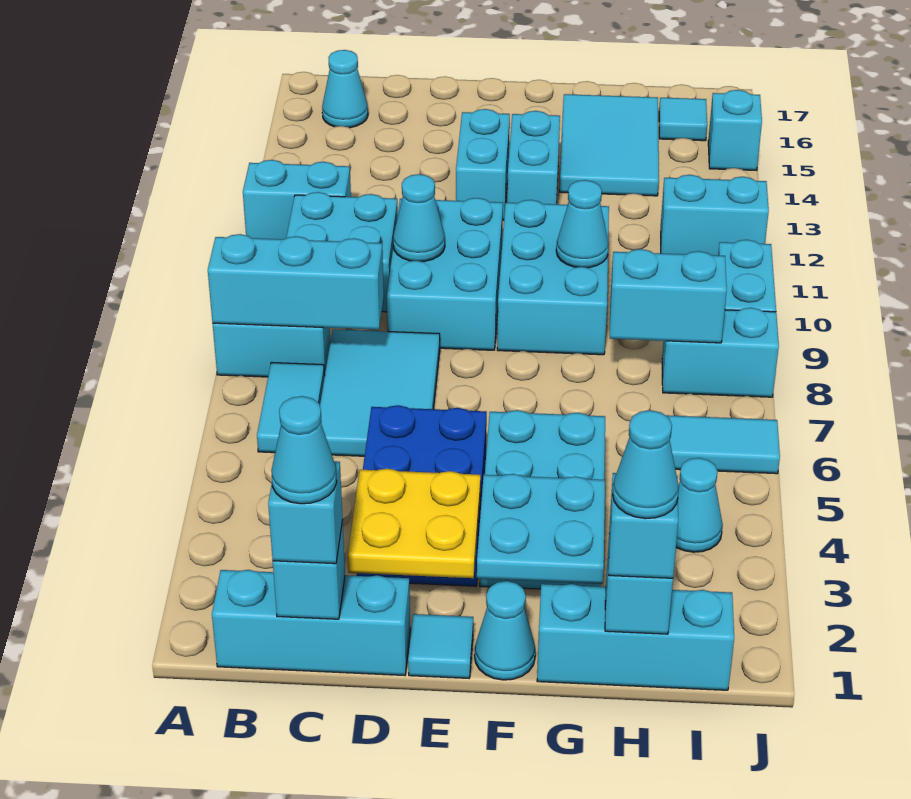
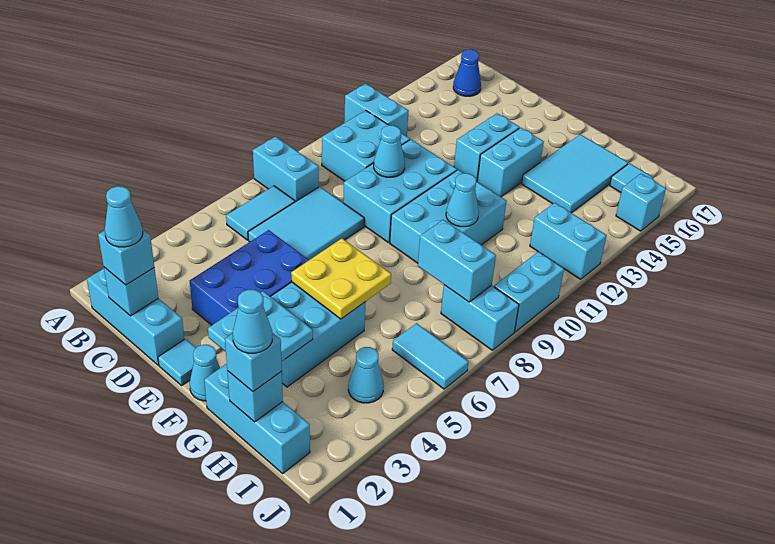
cyan brick A8:C8 level 2 -> none
cyan cone B16 level 1 -> blue cone B16 level 1
yellow plate D2:E3 level 2 -> yellow plate F5:G6 level 2

